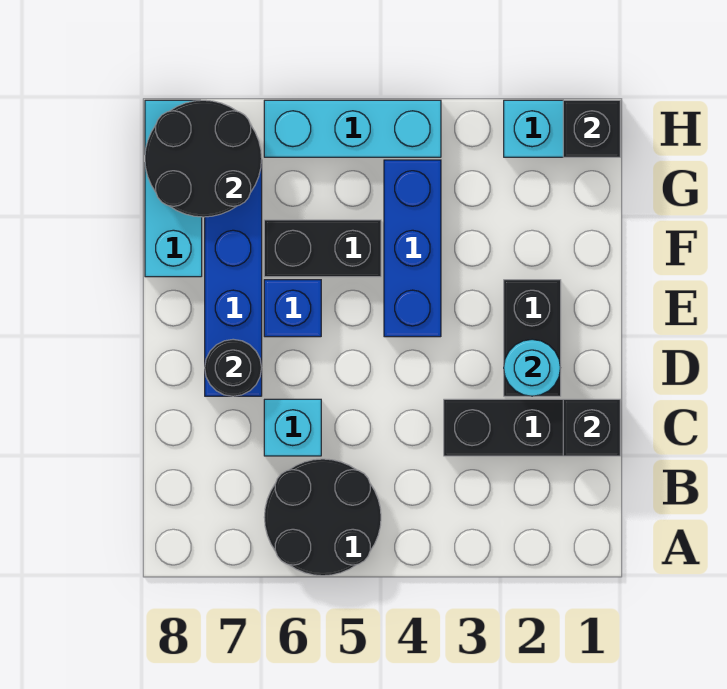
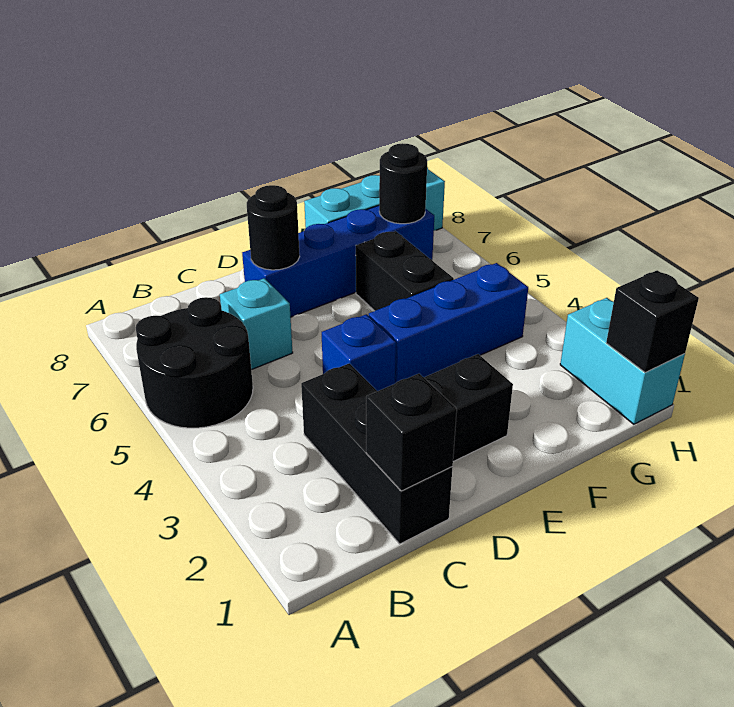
cyan round brick D2 level 2 -> none
blue brick E6 level 1 -> blue brick D4 level 1
black round brick G7:H8 level 2 -> black round brick G7 level 2
cyan brick H4:H6 level 1 -> none

